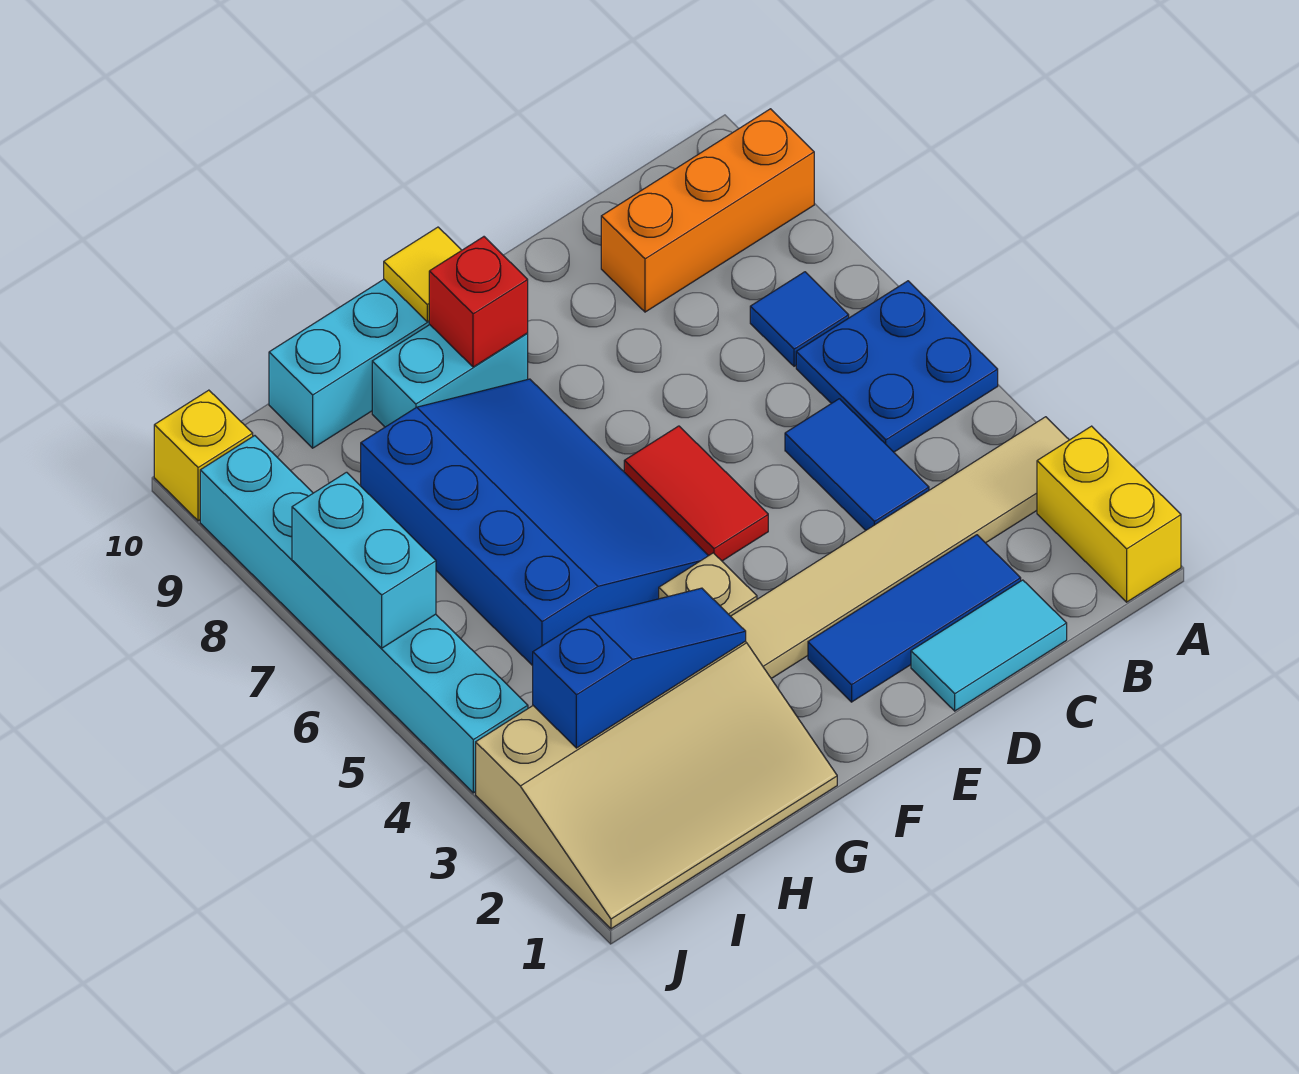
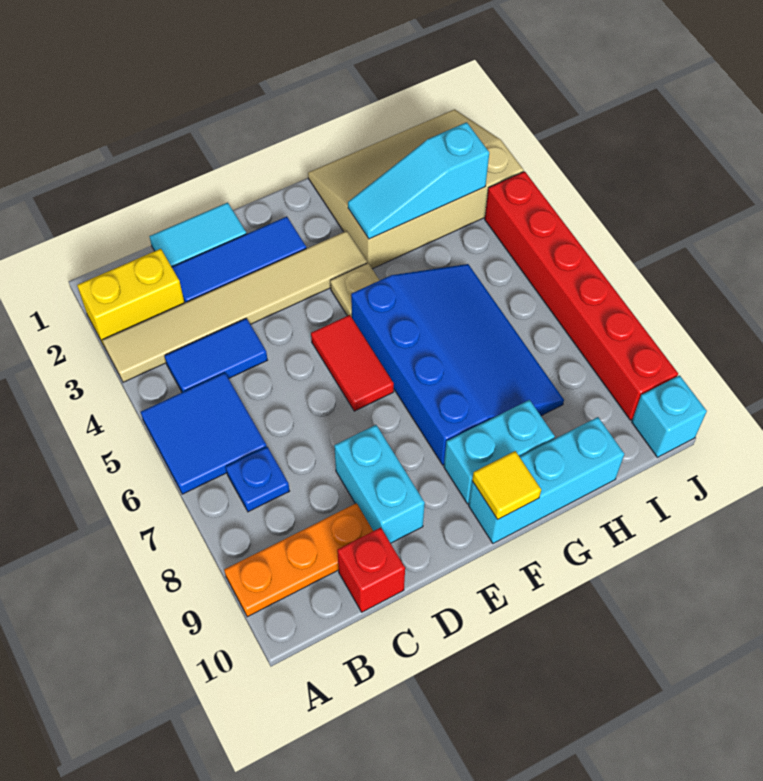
yellow brick A1:A2 level 1 -> yellow brick A2:B2 level 1
blue plate A5:B6 level 1 -> blue tile A5:B6 level 1
orange brick A9:C9 level 1 -> orange plate A9:C9 level 1
blue tile B7 level 1 -> blue plate B7 level 1
blue tile C4:C5 level 1 -> blue tile B4:C4 level 1
blue slope F5:H8 level 1 top H -> blue slope F5:H8 level 1 top F
red brick F9 level 2 -> red brick C10 level 1
blue slope G3:I3 level 2 top I -> cyan slope G3:I3 level 2 top I
cyan brick J4:J9 level 1 -> red brick J4:J9 level 1
cyan brick J6:J7 level 2 -> cyan brick D8:D9 level 1
yellow brick J10 level 1 -> cyan brick J10 level 1

